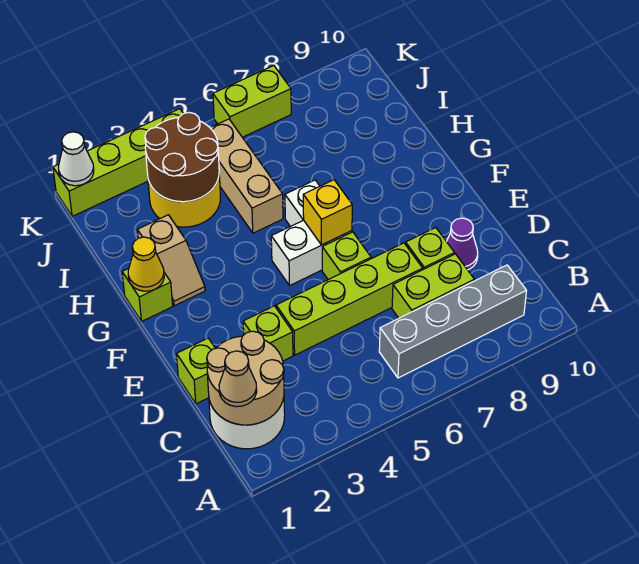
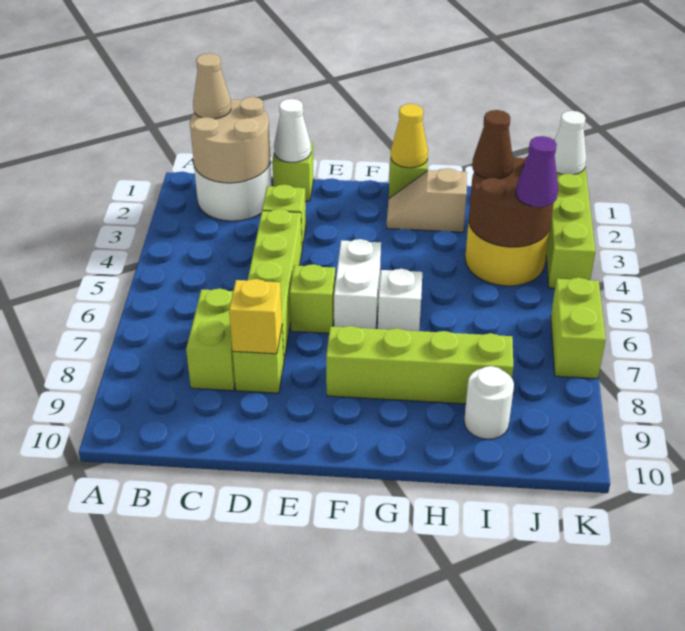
grey brick B6:B9 level 1 -> none
none -> white cone D1 level 2
purple cone D9 level 1 -> purple cone J4 level 3
yellow brick F6 level 2 -> yellow brick D8 level 2
none -> lime brick F8:I8 level 1
tan brick H5:J5 level 1 -> none
none -> brown cone I3 level 3
none -> white round brick I9 level 1

